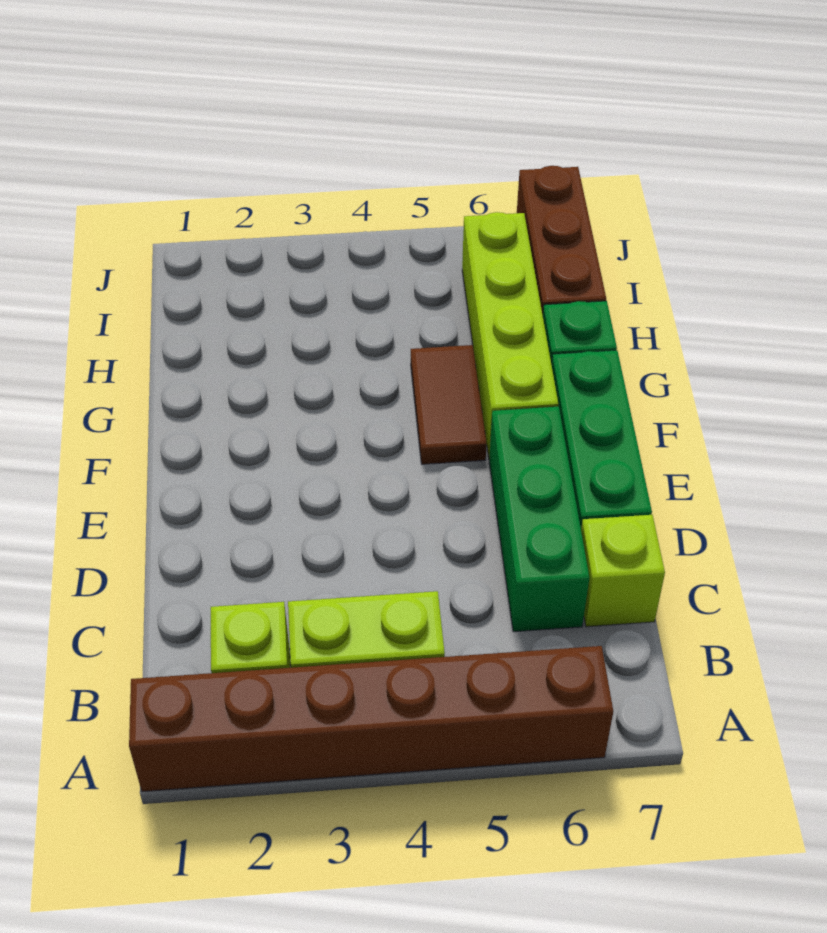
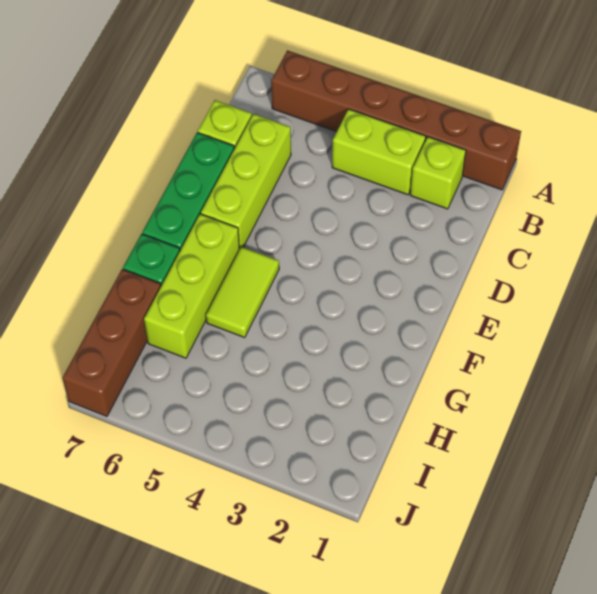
green brick C6:E6 level 1 -> lime brick C6:E6 level 1
brown tile F5:G5 level 1 -> lime tile F5:G5 level 1
lime brick F6:I6 level 1 -> lime brick F6:H6 level 1

